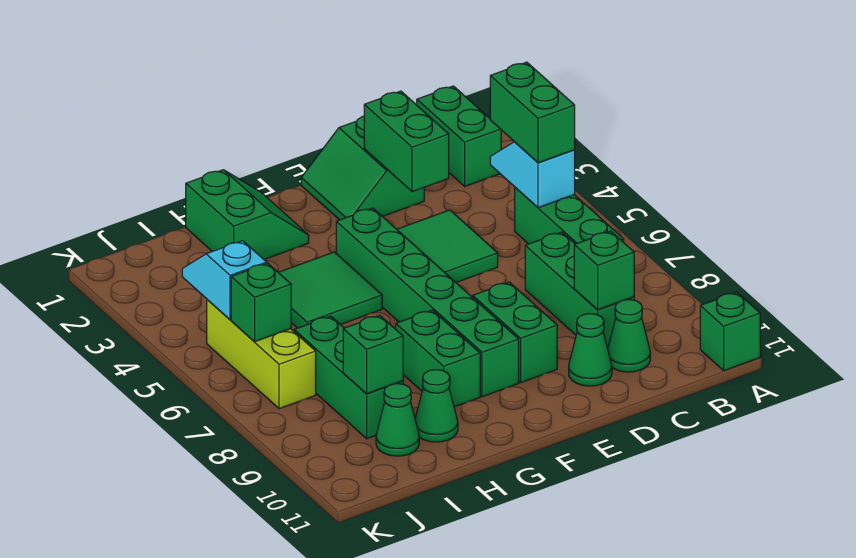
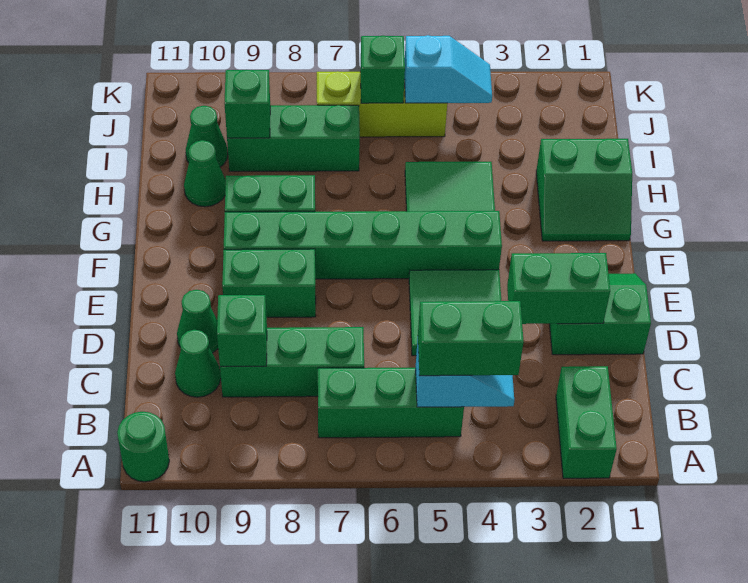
green brick A11 level 1 -> green round brick A11 level 1
green brick B1:B2 level 1 -> green brick A2:B2 level 1

